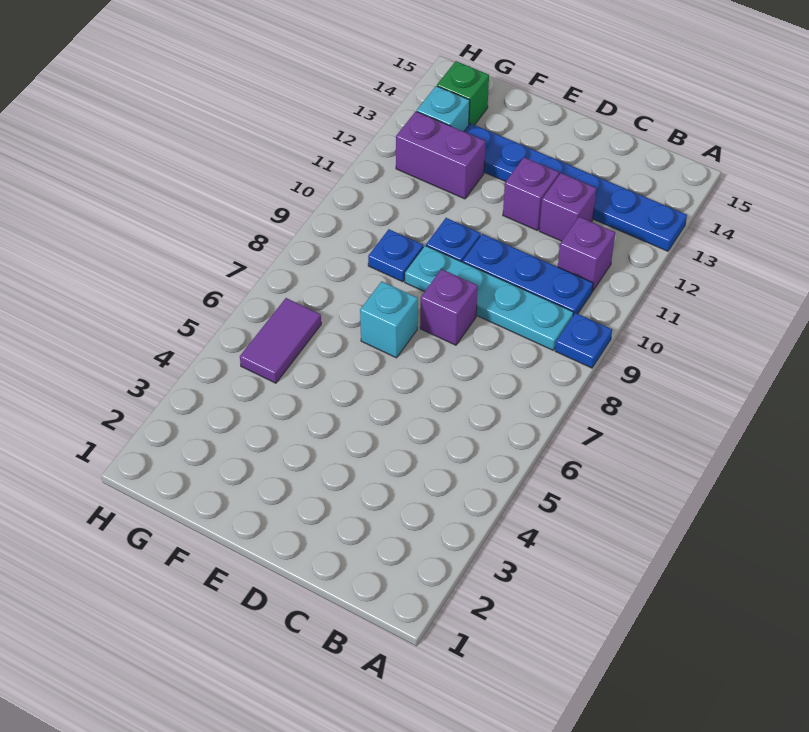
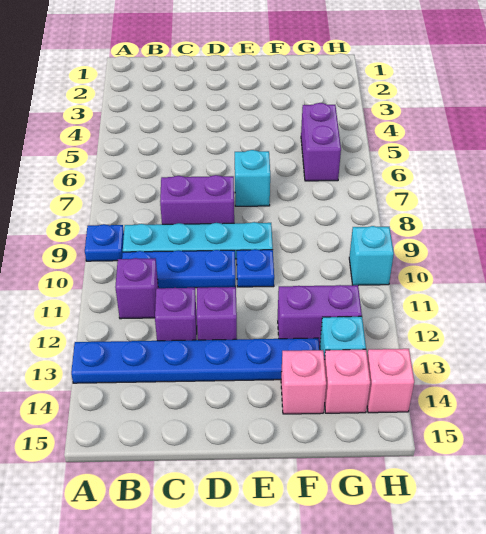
purple brick D8 level 1 -> purple brick C8:D8 level 1
blue plate F9 level 1 -> none
none -> pink brick F14 level 1
purple tile G5:G6 level 1 -> purple brick G5:G6 level 1
green brick G14 level 1 -> pink brick G14 level 1
none -> cyan brick H10 level 1
none -> pink brick H14 level 1

